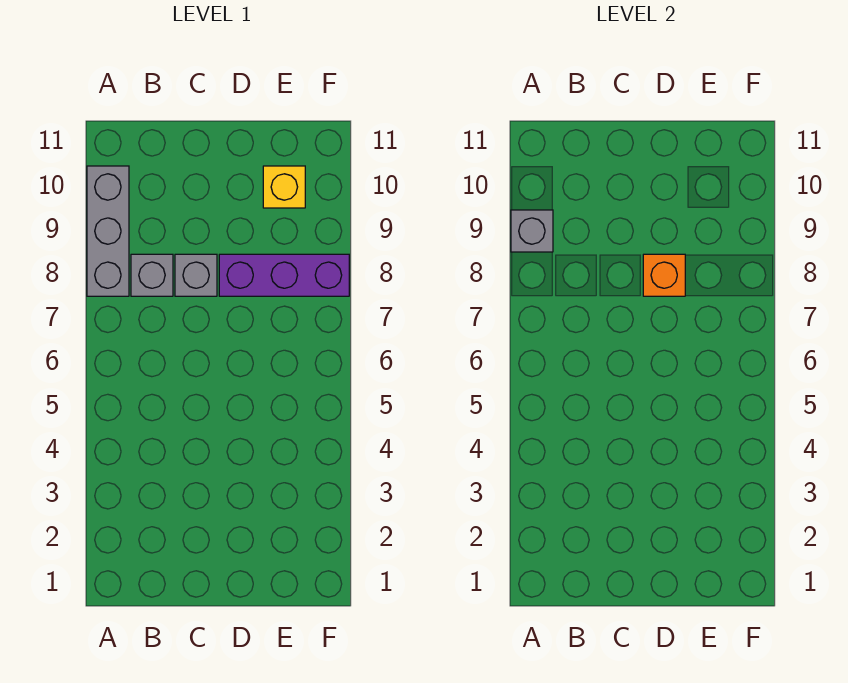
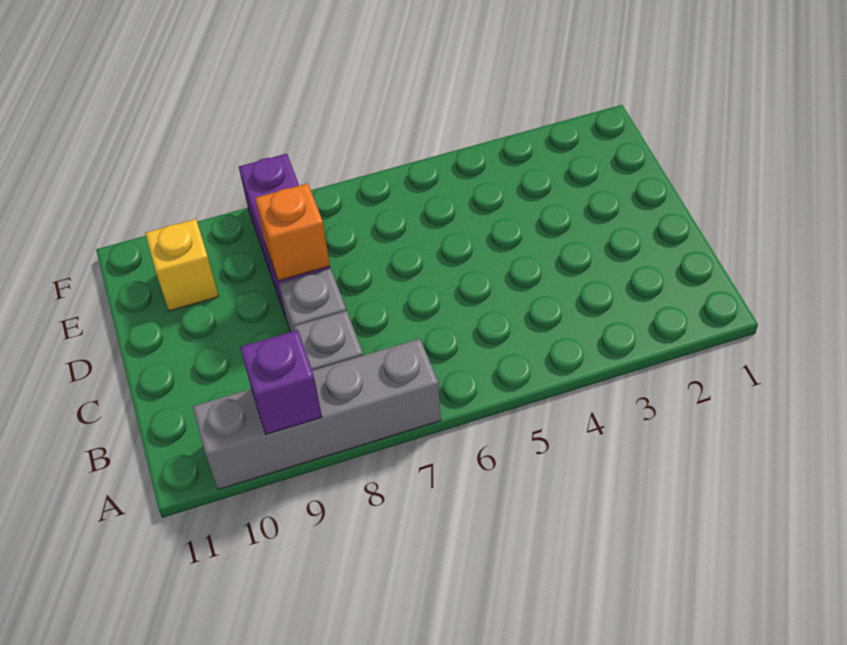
grey brick A8:A10 level 1 -> grey brick A7:A10 level 1
grey brick A9 level 2 -> purple brick A9 level 2

